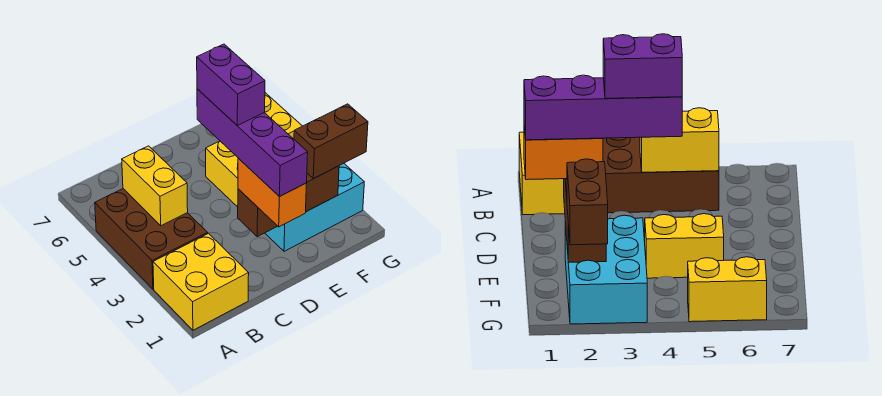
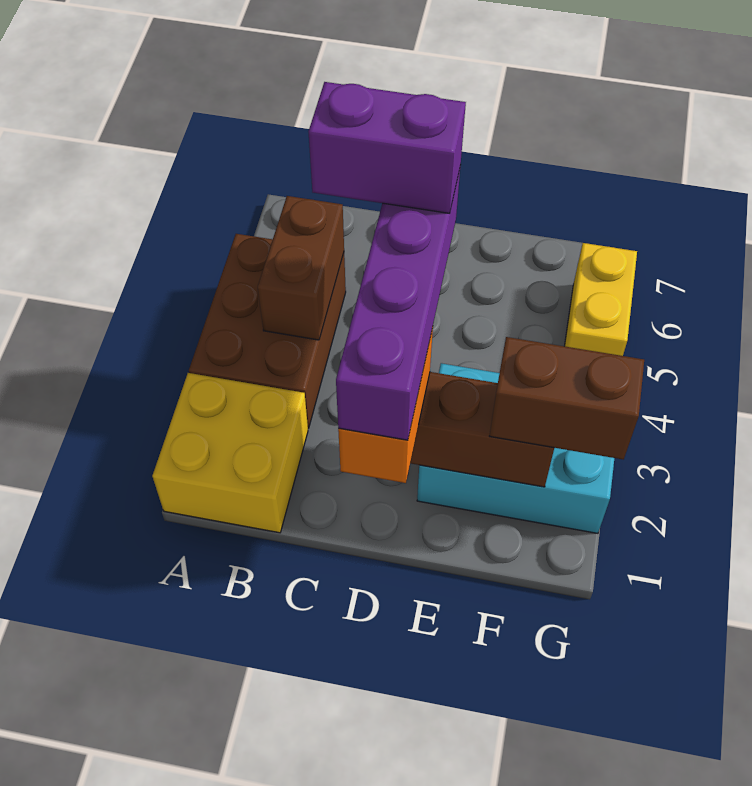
yellow brick B4:B5 level 2 -> brown brick B4:B5 level 2
purple brick D3:D4 level 5 -> purple brick C4:D4 level 5
yellow brick E4:E5 level 1 -> none

